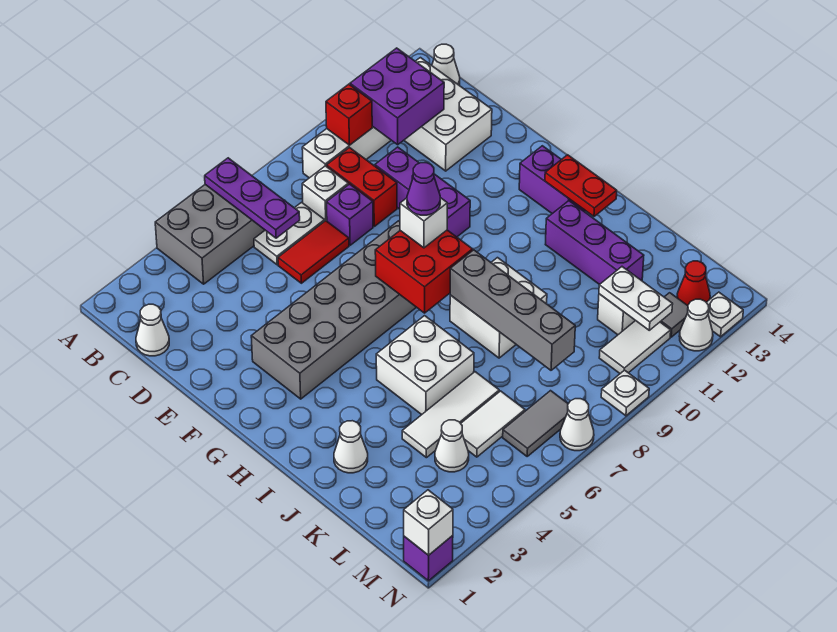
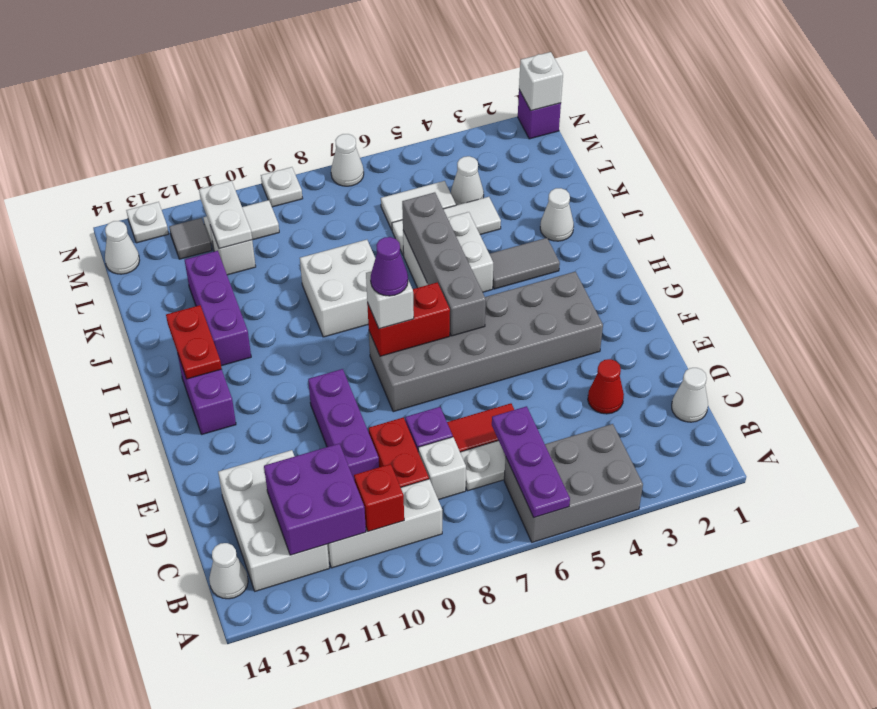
red brick G7:H8 level 2 -> red brick G7:G8 level 2
grey brick I8:L8 level 2 -> grey brick G6:J6 level 2
grey tile M6:M7 level 1 -> grey tile I3:I4 level 1
red cone M13 level 1 -> red cone D3 level 1
white cone N12 level 1 -> white cone M14 level 1

